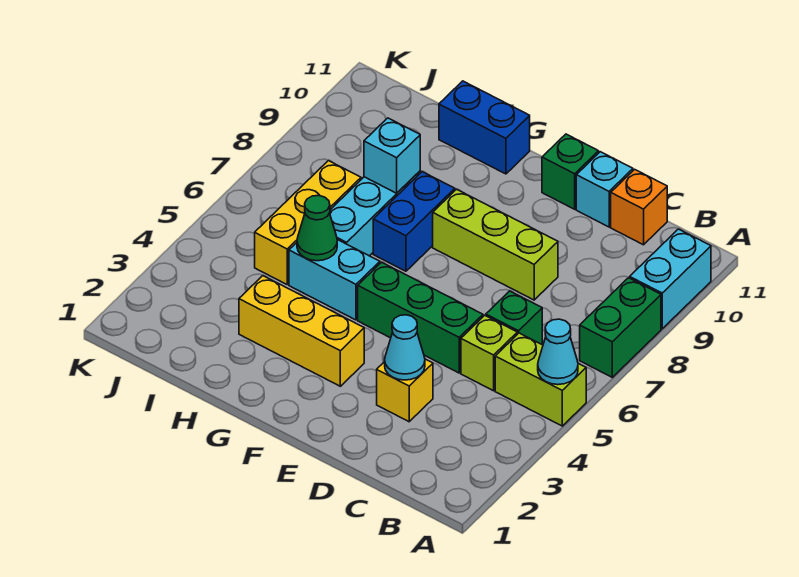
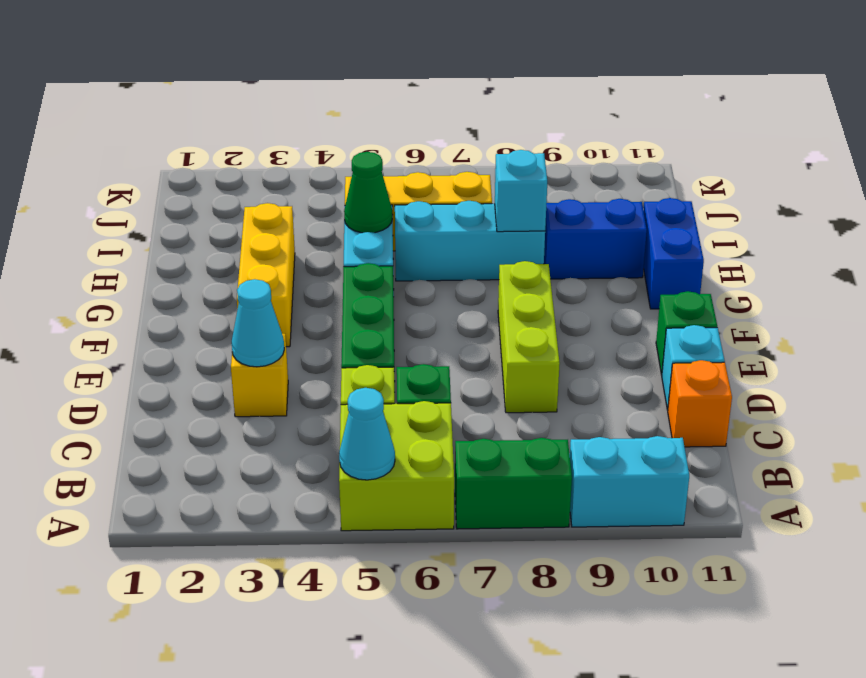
lime brick A5:B5 level 1 -> lime brick A5:B6 level 1
blue brick G7:G8 level 1 -> blue brick H9:H10 level 1

